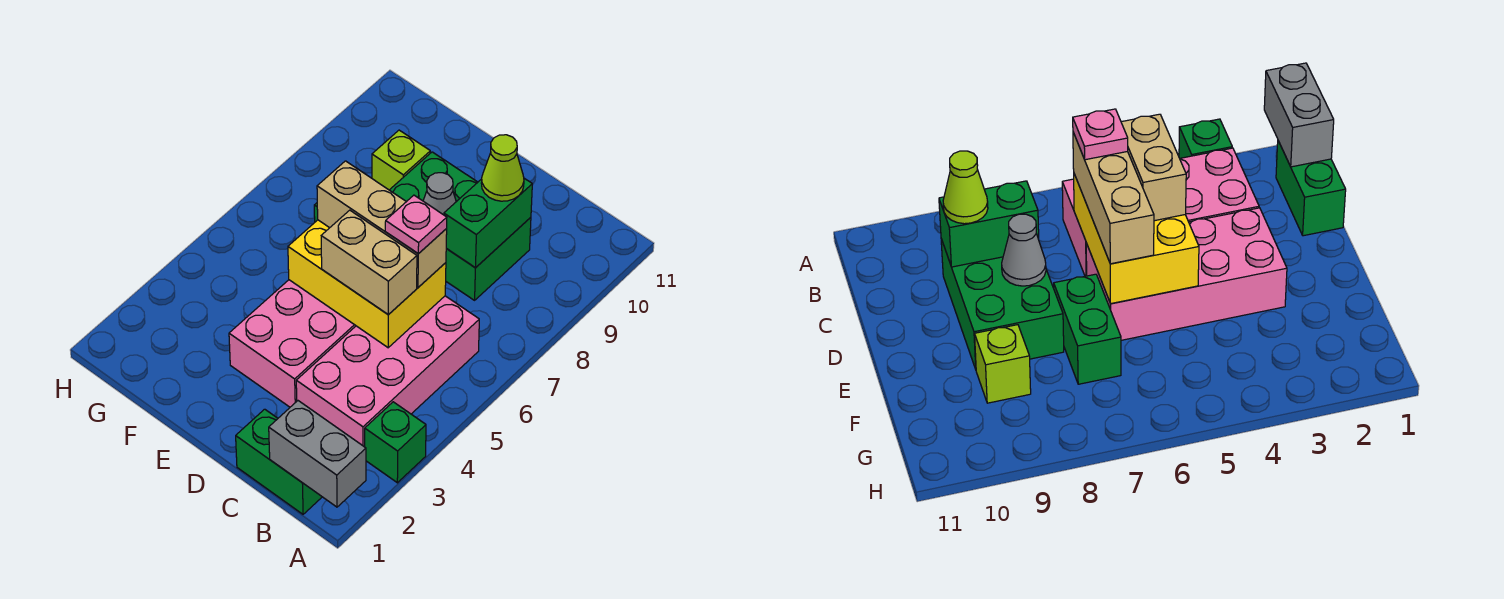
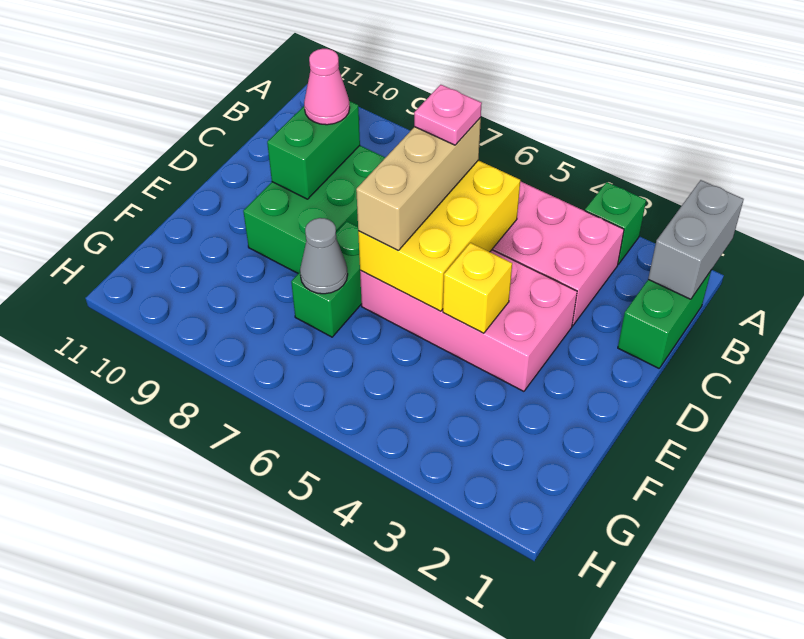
tan brick C5:D5 level 3 -> none
green brick C8:C9 level 2 -> green brick C9:D9 level 2
lime cone C9 level 3 -> pink cone C9 level 3
grey cone D8 level 2 -> grey cone F7 level 2
none -> yellow brick E4 level 2
lime brick F9 level 1 -> none

